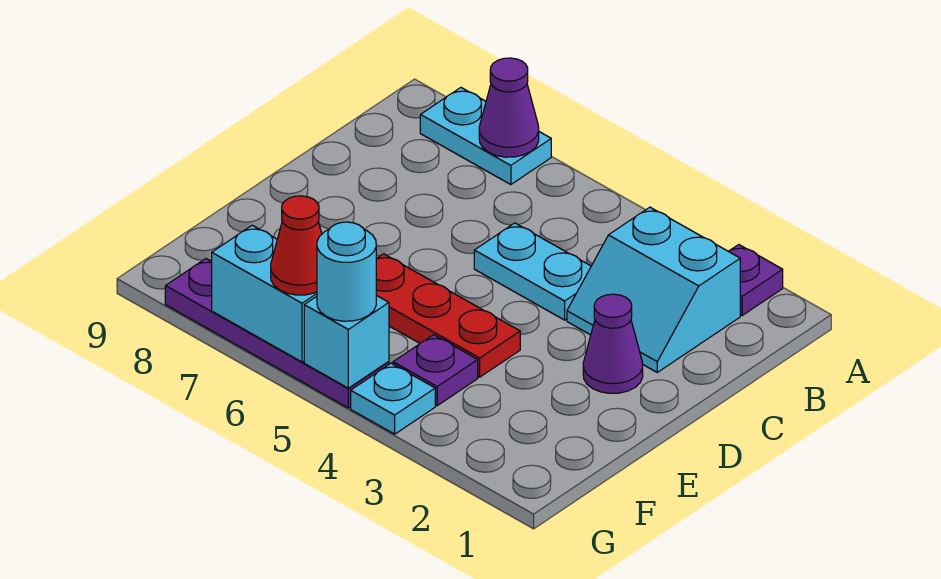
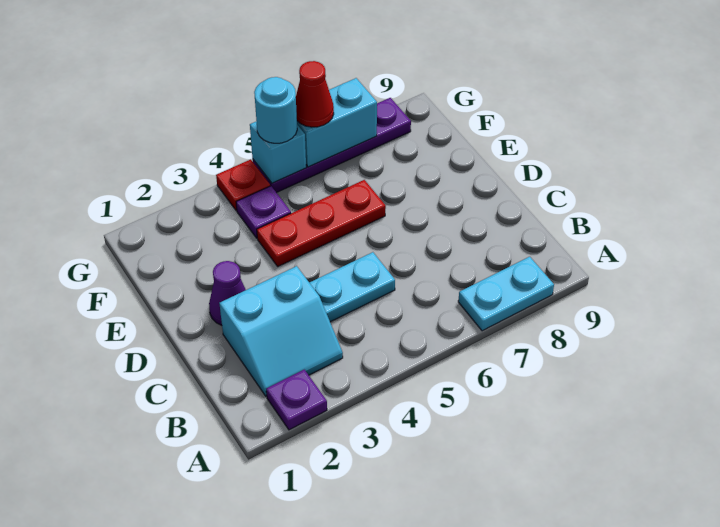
purple cone A7 level 2 -> none
cyan slope B2:C3 level 1 top B -> cyan slope B2:C3 level 1 top C
cyan plate G4 level 1 -> red plate G4 level 1

